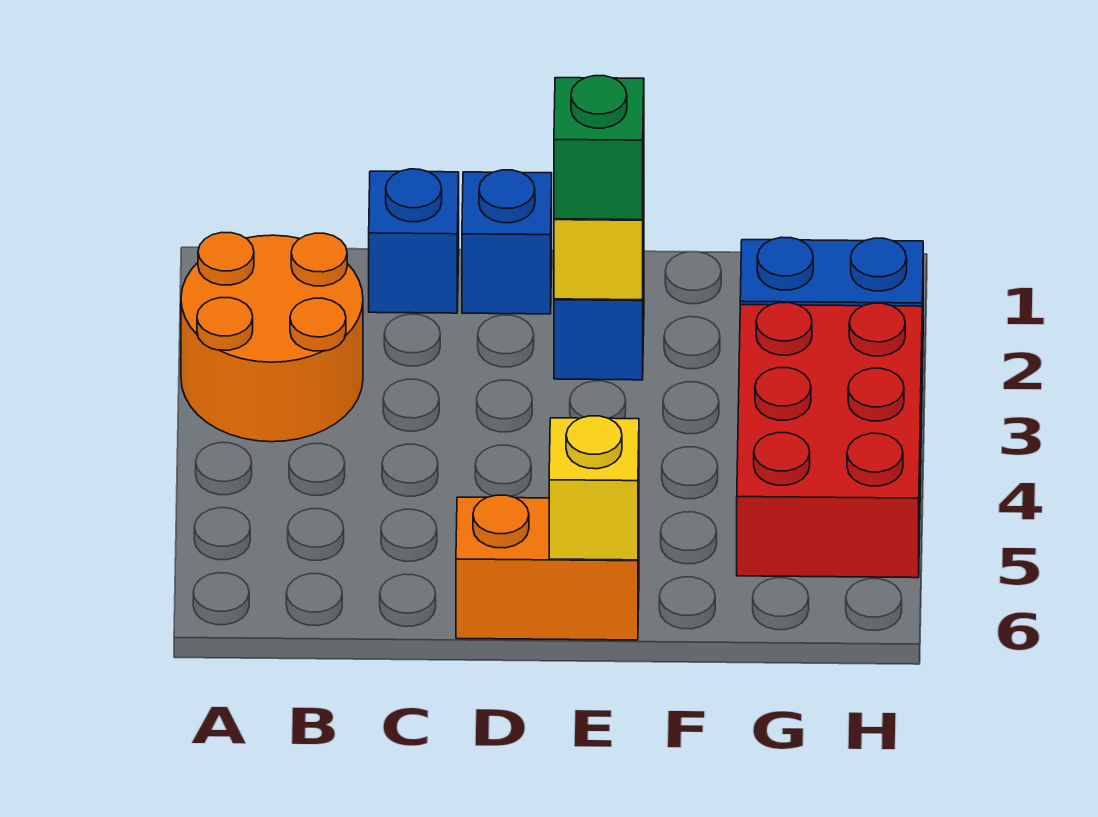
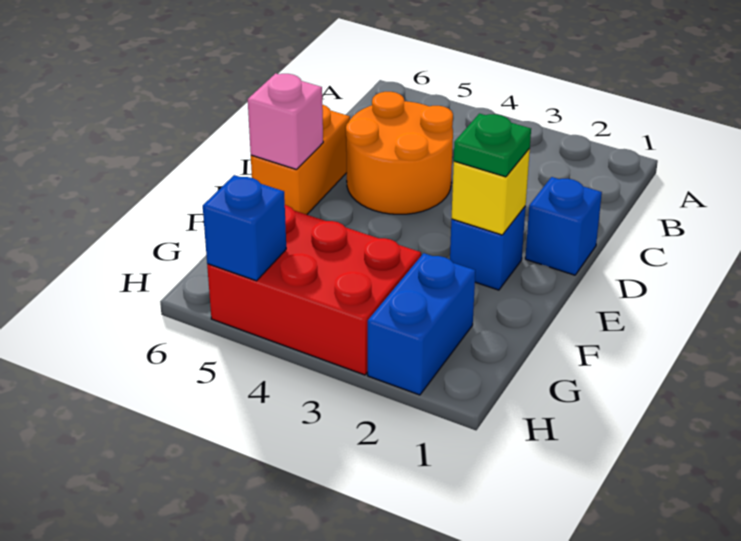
orange round brick A2:B3 level 1 -> orange round brick C4:D5 level 1
blue brick C1 level 1 -> blue brick H5 level 2
green brick E2 level 3 -> green plate E2 level 3
yellow brick E6 level 2 -> pink brick E6 level 2

